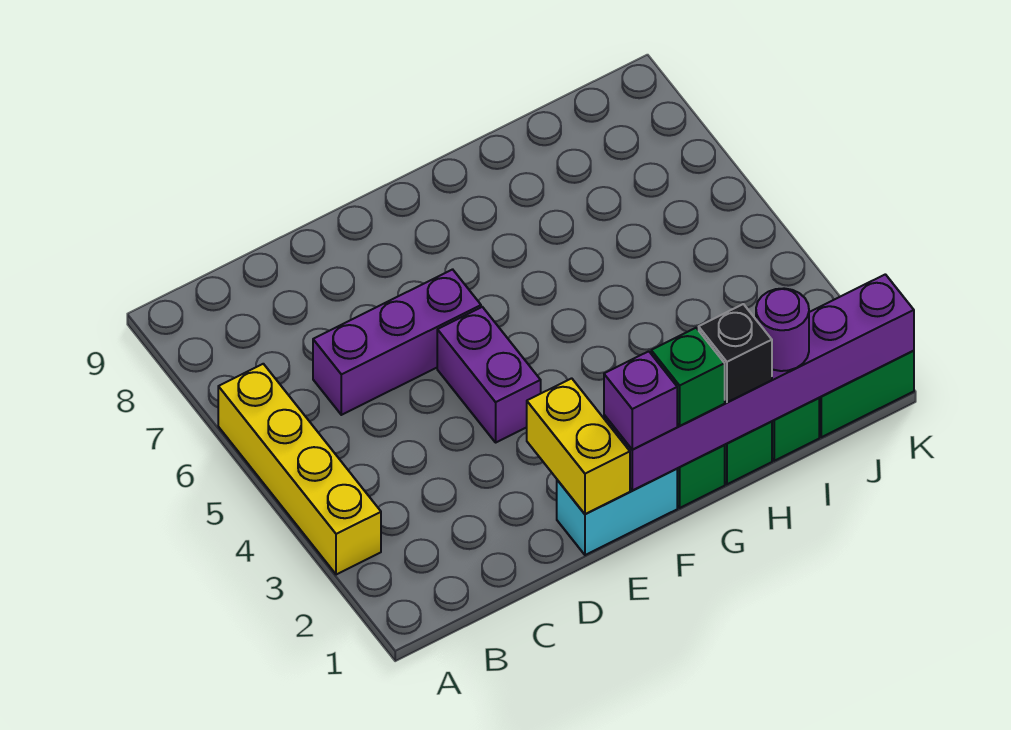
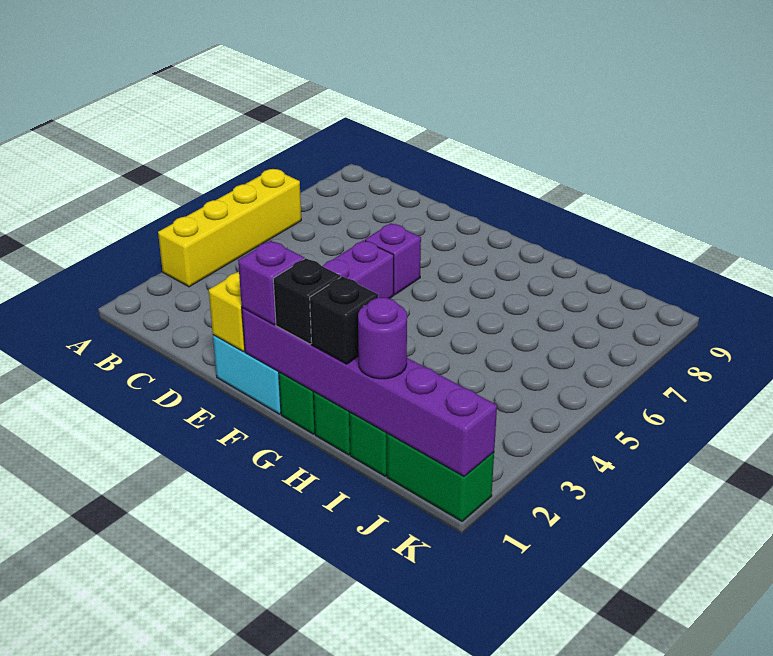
purple brick C6:E6 level 1 -> purple brick E6 level 1
green brick G1 level 3 -> black brick G1 level 3

